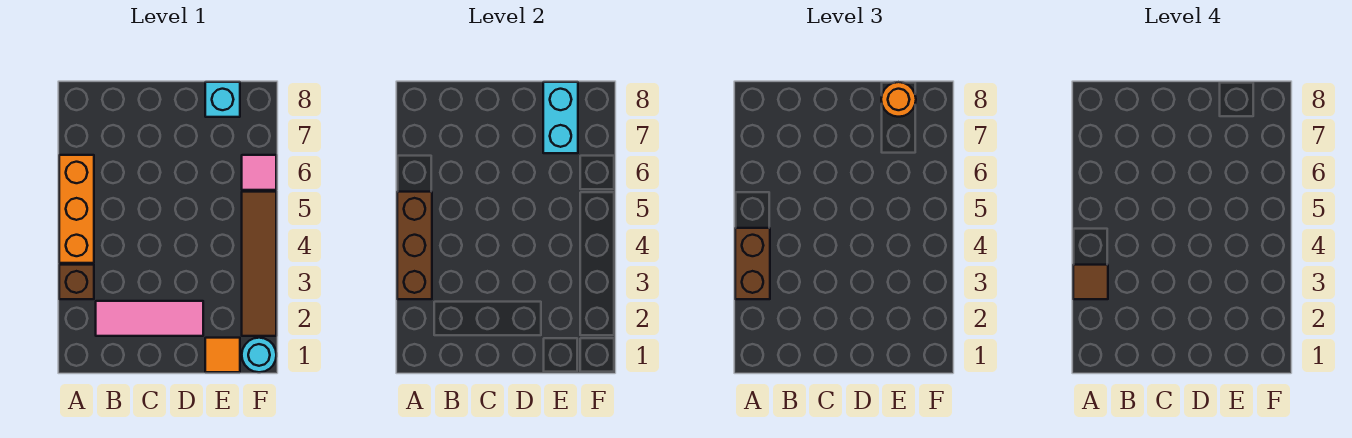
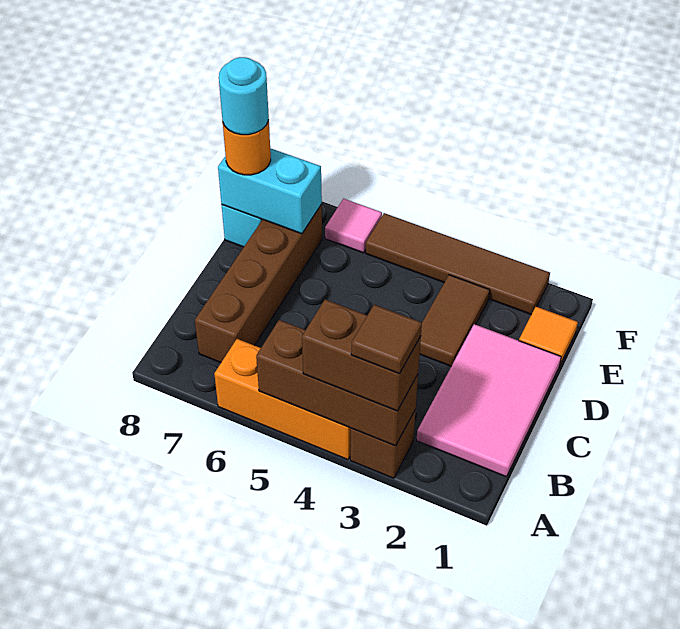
pink tile B2:D2 level 1 -> pink tile B1:D2 level 1
none -> brown brick B7:E7 level 1
none -> brown tile D3:E3 level 1
cyan round brick F1 level 1 -> cyan round brick E8 level 4

